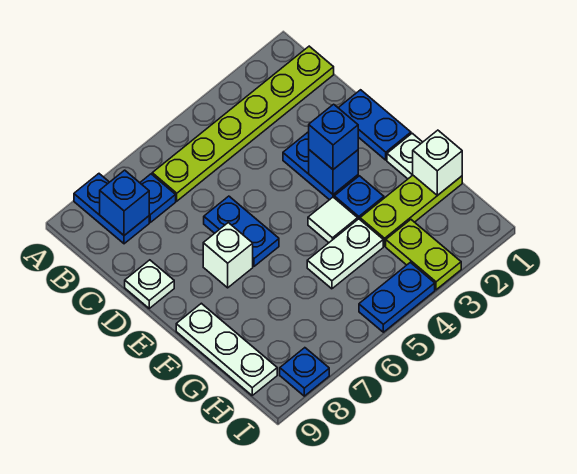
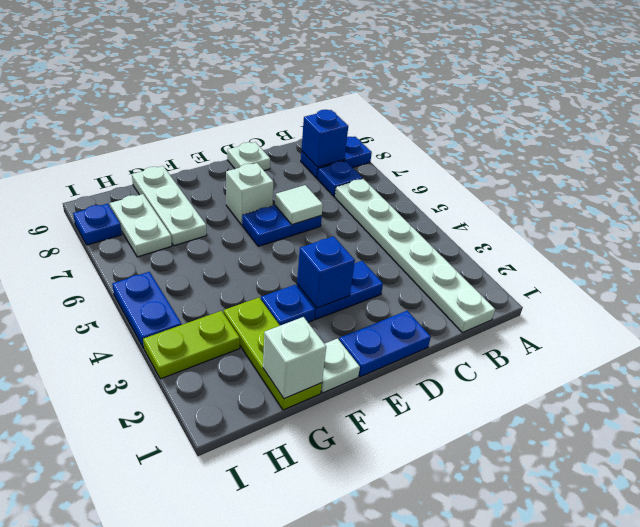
lime plate B1:B6 level 1 -> white plate B1:B6 level 1
blue brick E3 level 3 -> none
white tile F4 level 1 -> white tile D6 level 2
white plate F9:H9 level 1 -> white plate G7:G9 level 1
white plate G4:G5 level 1 -> white plate H7:H8 level 1

